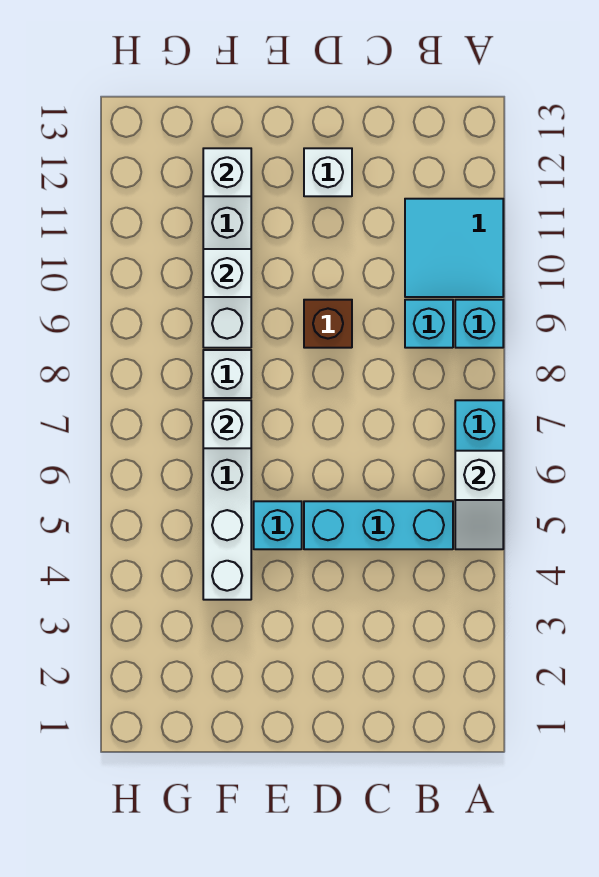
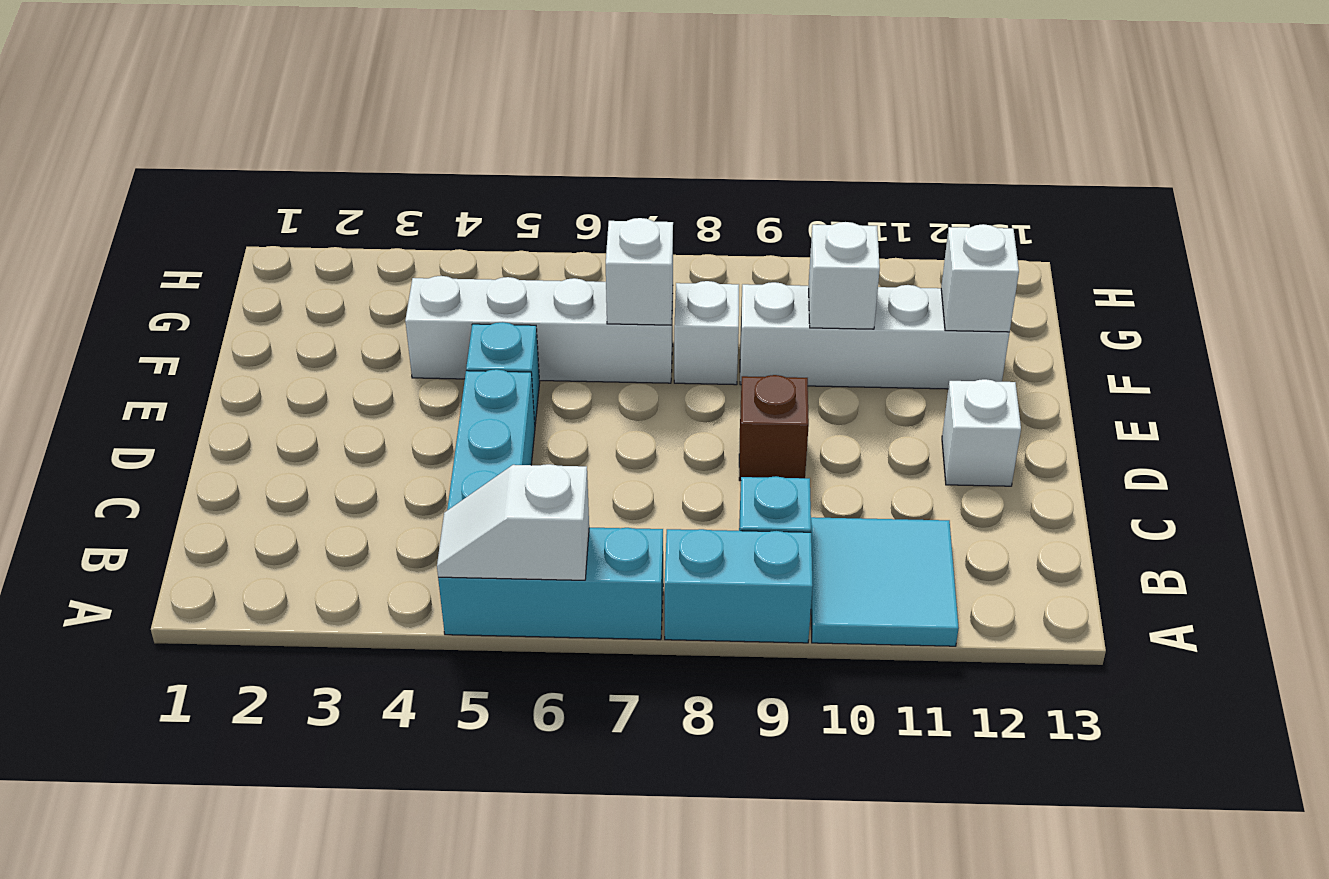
cyan brick A9 level 1 -> cyan brick A8:A9 level 1

